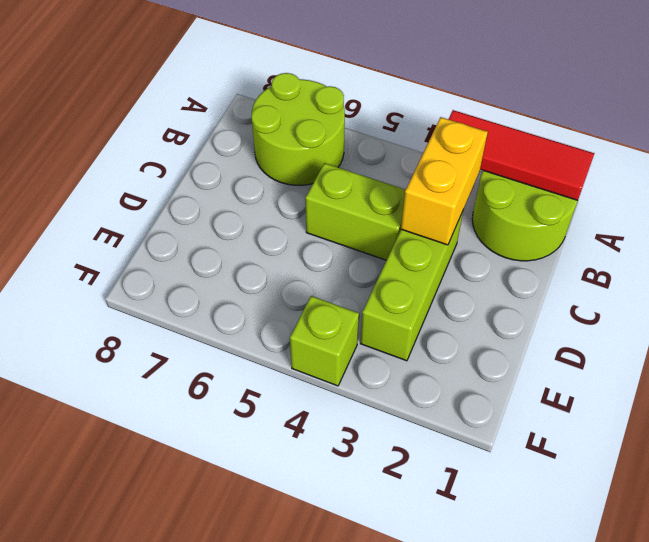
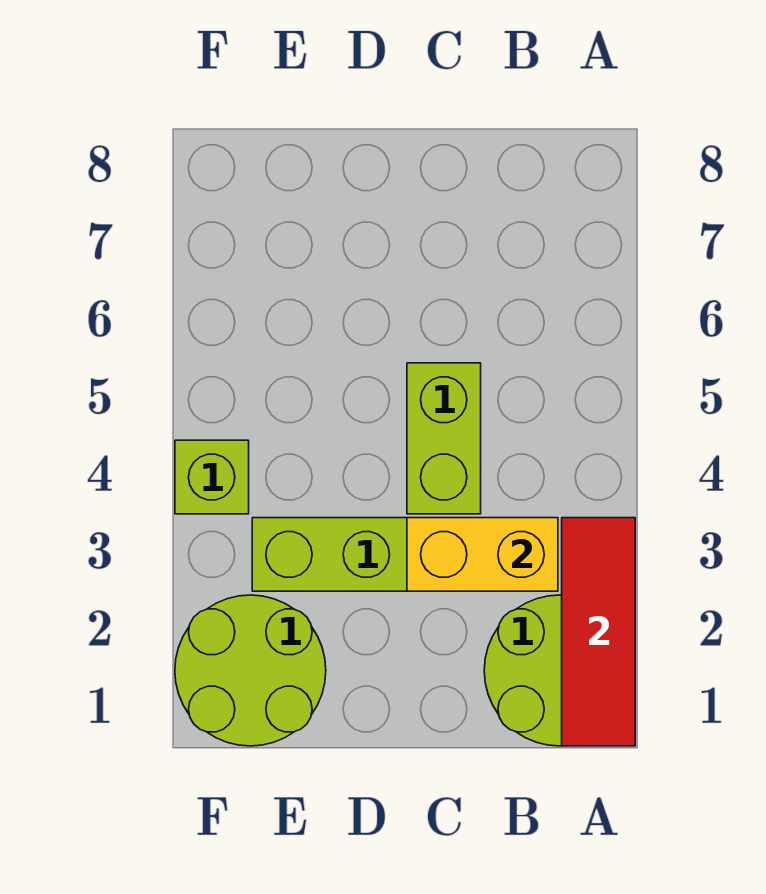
lime round brick A6:B7 level 1 -> lime round brick E1:F2 level 1

